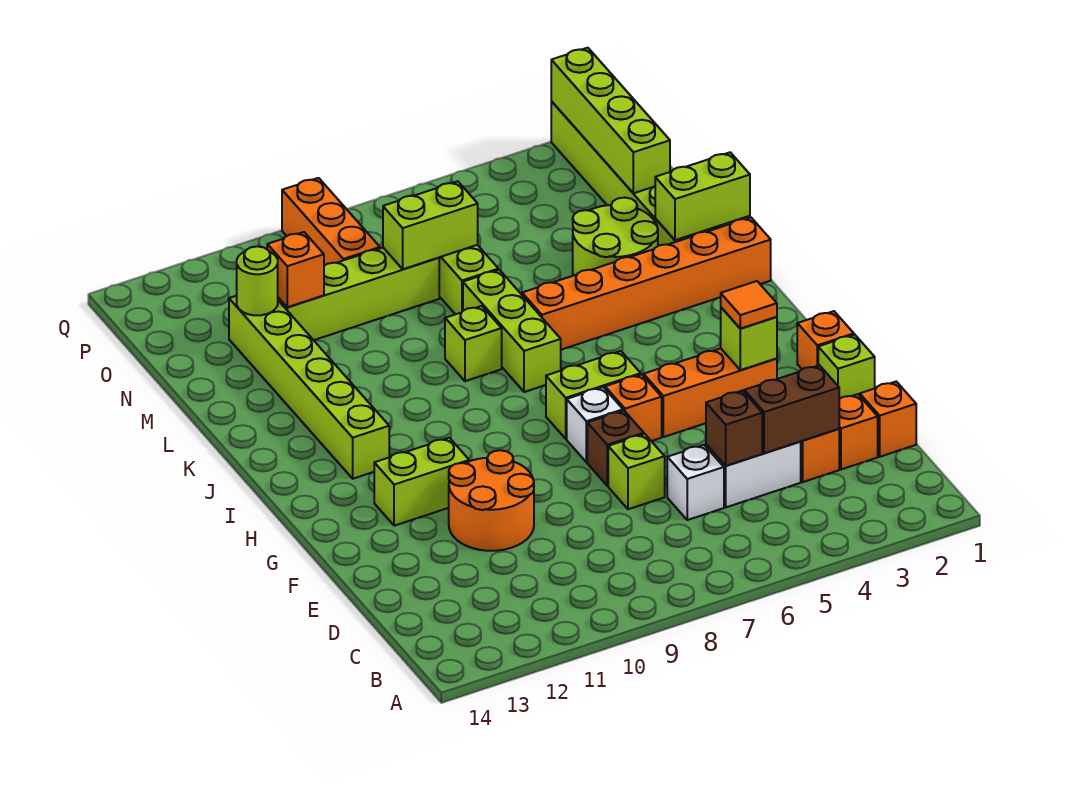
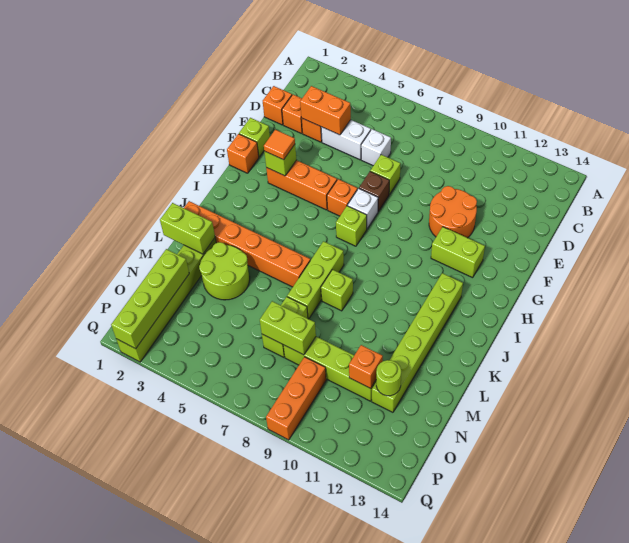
brown brick D3:D4 level 2 -> orange brick D3:D4 level 2
brown brick D5 level 2 -> none
lime brick H6:H7 level 1 -> lime brick H7 level 1

